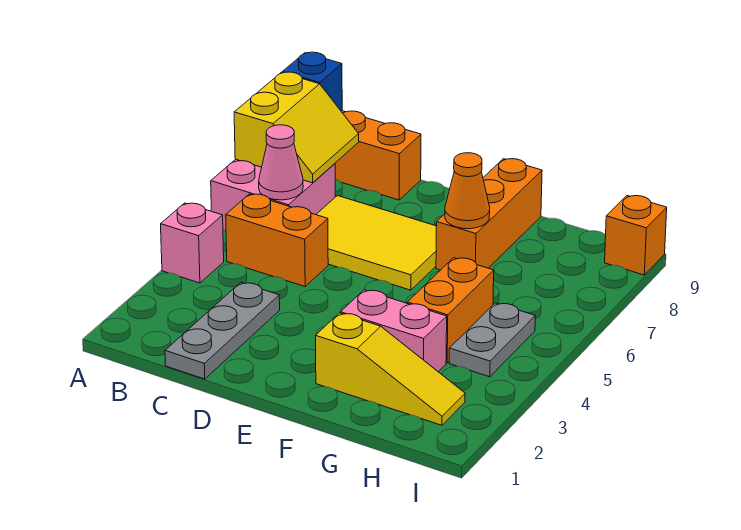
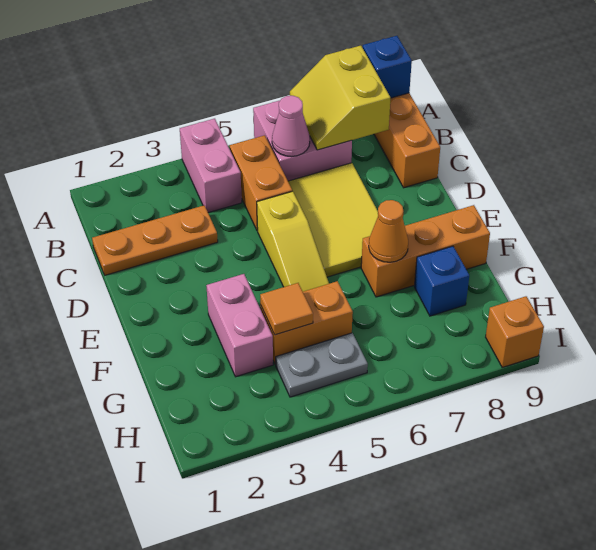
pink brick A4 level 1 -> pink brick A4:B4 level 1
yellow slope A7:B8 level 2 top A -> yellow slope A7:B8 level 2 top 8
grey plate C1:C3 level 1 -> orange plate C1:C3 level 1
yellow slope F2:H2 level 1 top F -> yellow slope D5:F5 level 1 top D
none -> orange tile G4 level 2
none -> blue brick G8 level 1

